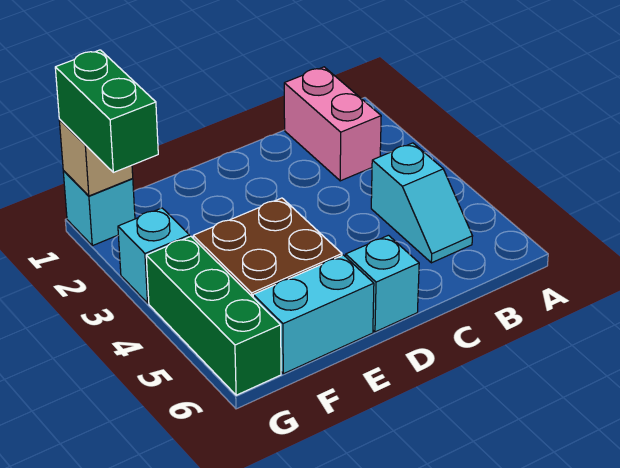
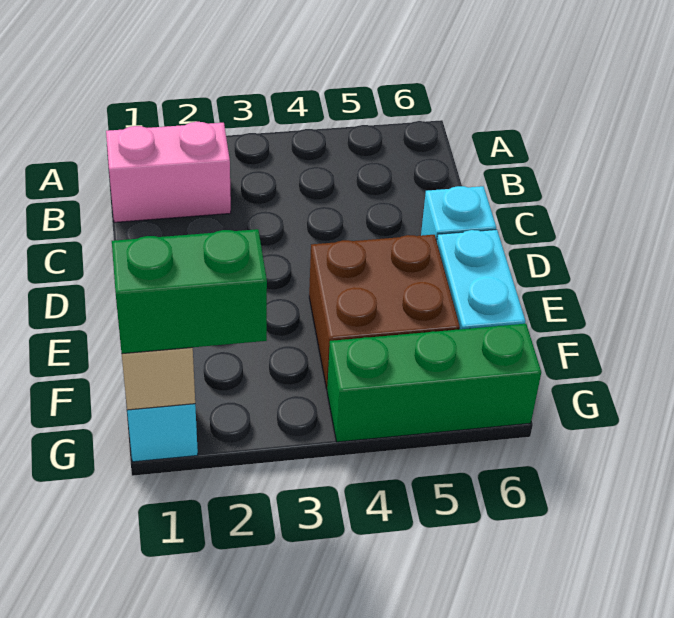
cyan slope B4:B5 level 1 top 4 -> none
cyan brick G3 level 1 -> none

